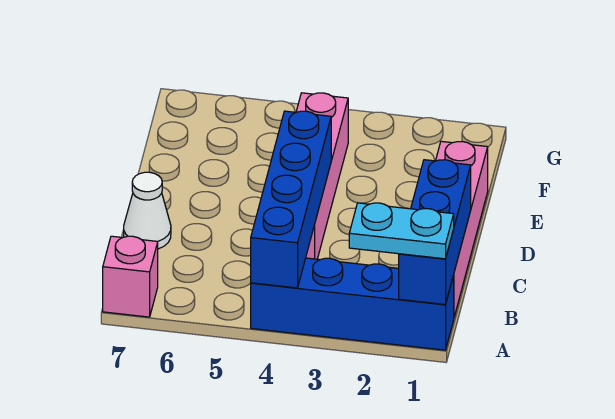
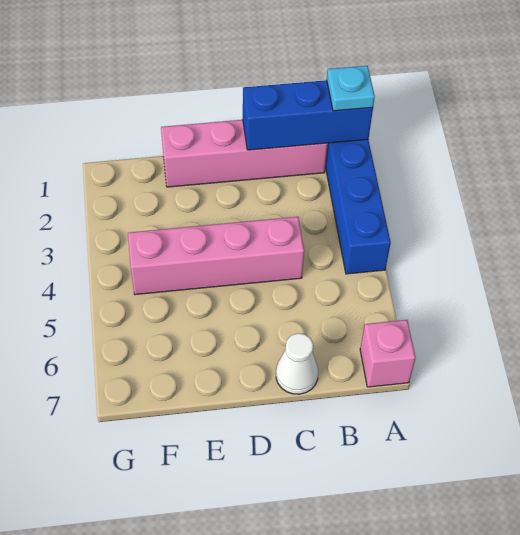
cyan plate A1:A2 level 3 -> cyan plate A1 level 3
blue brick A4:D4 level 2 -> none

